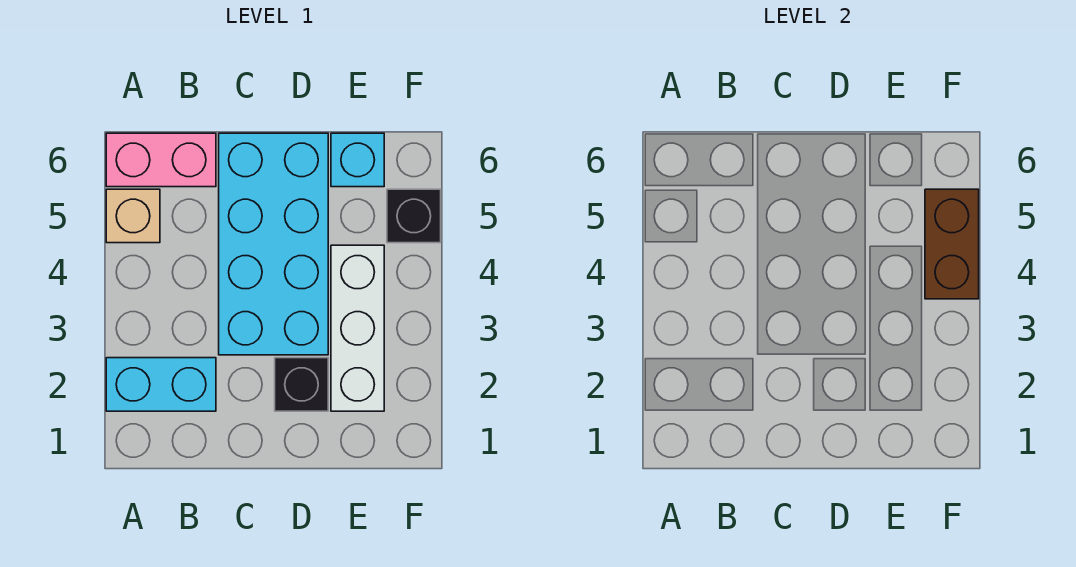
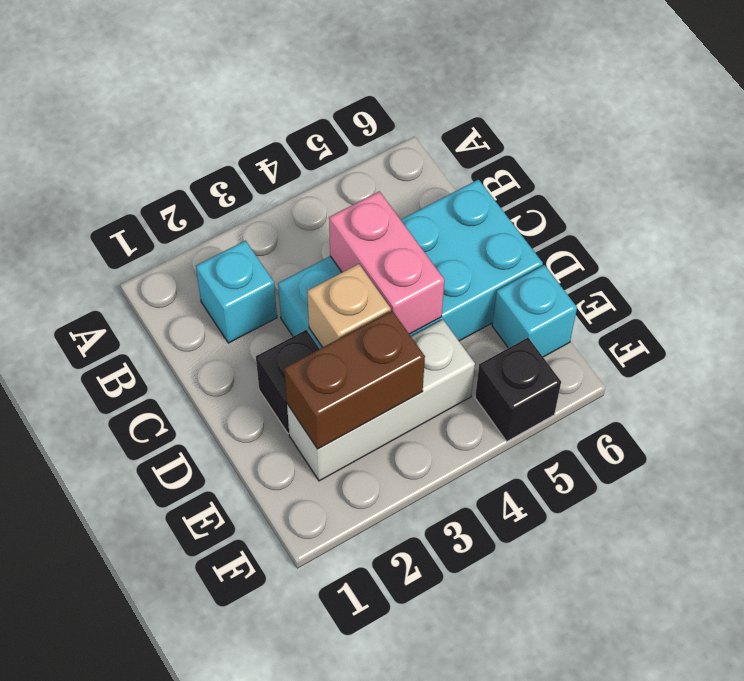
cyan brick A2:B2 level 1 -> cyan brick B2 level 1
tan brick A5 level 1 -> tan brick D3 level 2
pink brick A6:B6 level 1 -> pink brick C4:D4 level 2
brown brick F4:F5 level 2 -> brown brick E2:E3 level 2

